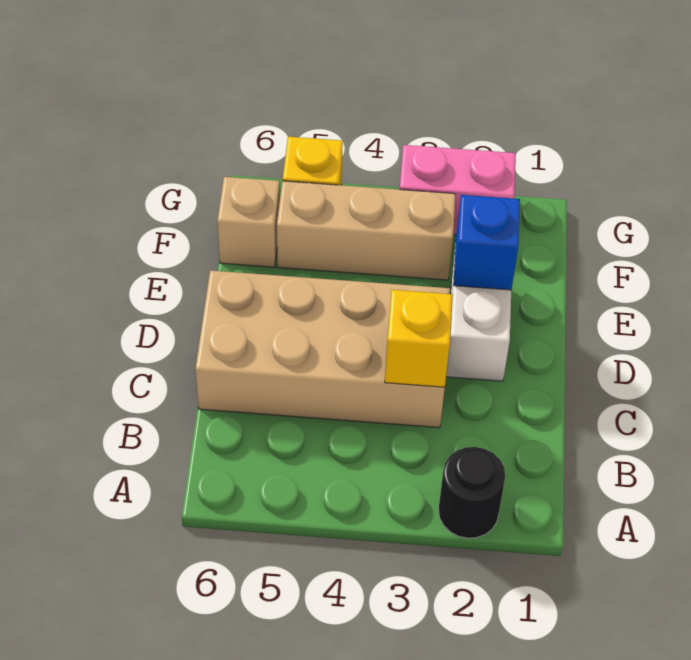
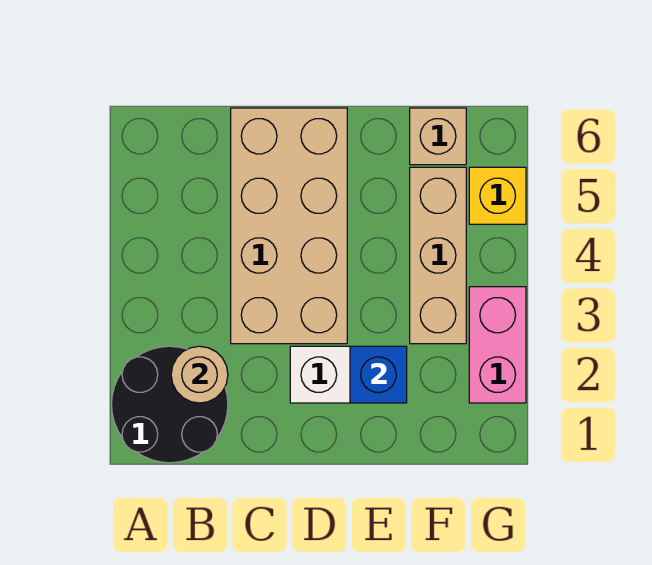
black round brick A2 level 1 -> black round brick A1:B2 level 1
none -> tan round brick B2 level 2
yellow brick C3 level 2 -> none

